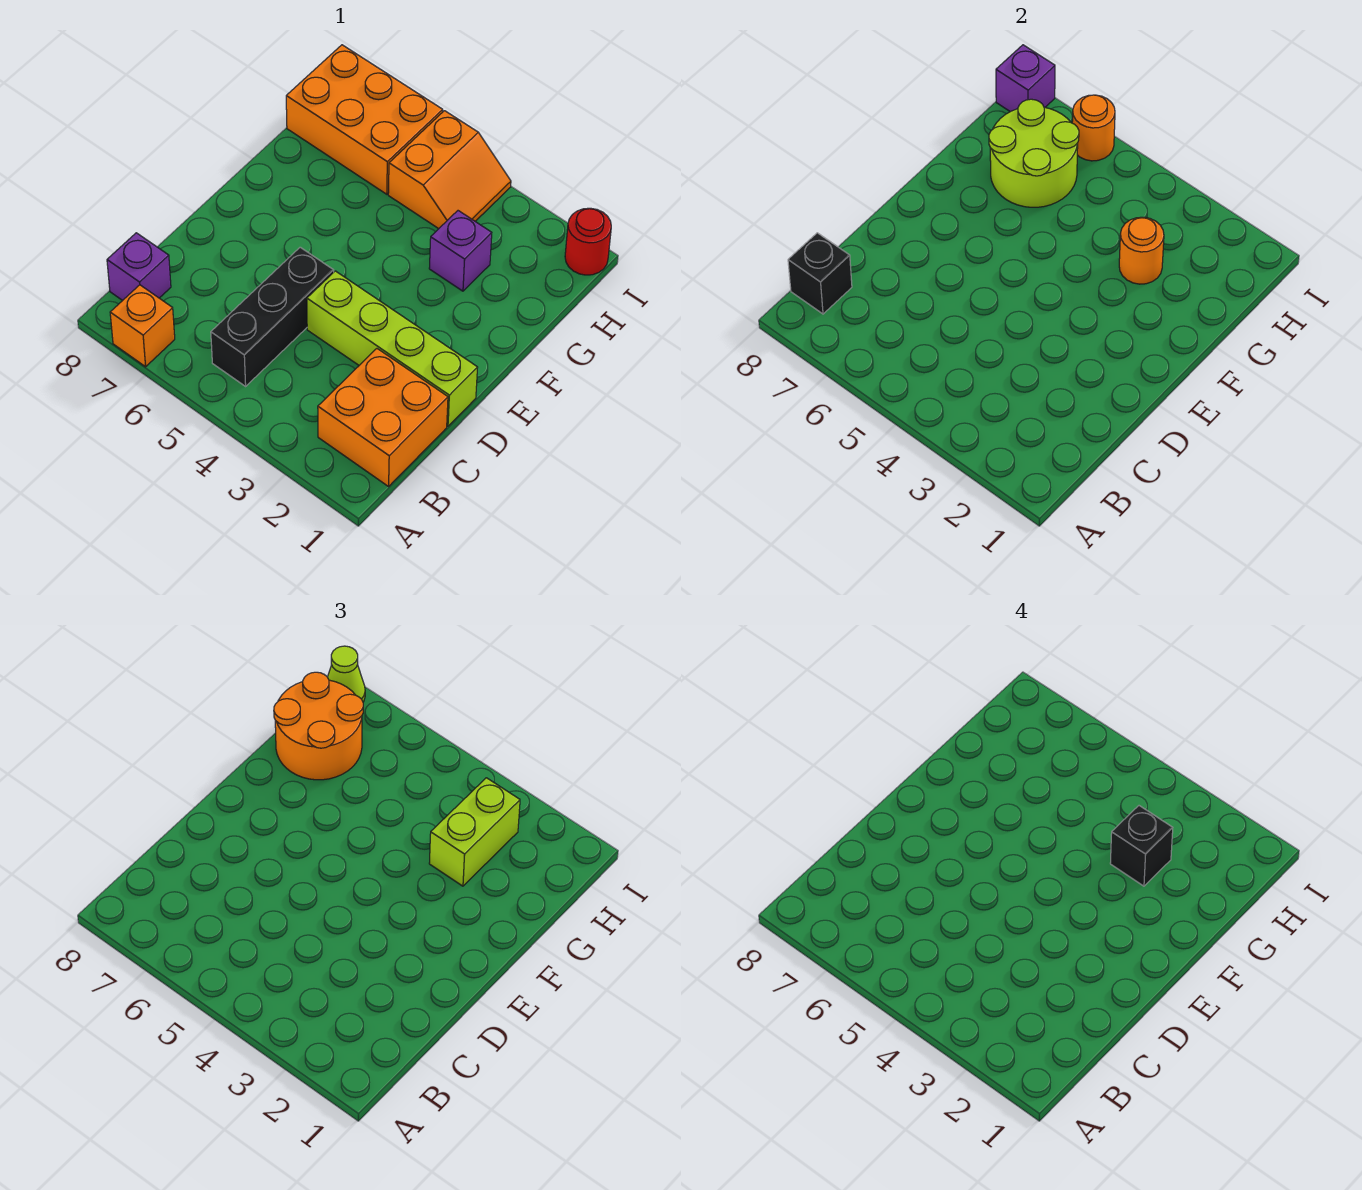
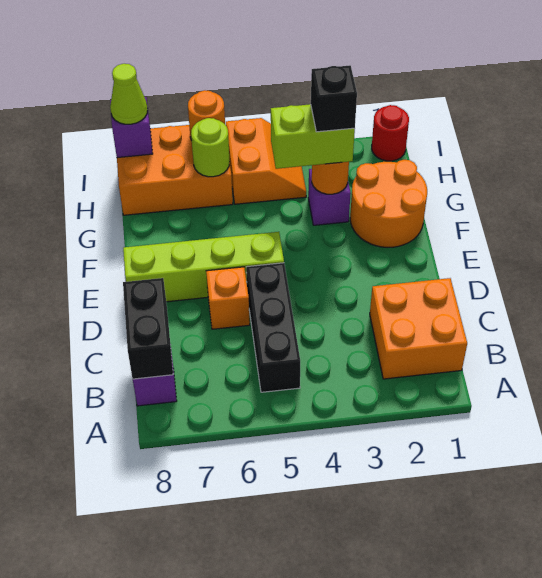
orange brick A7 level 1 -> orange brick D6 level 1
black brick B8 level 2 -> black brick B8:C8 level 2
lime brick D1:D4 level 1 -> lime brick E5:E8 level 1
lime brick G3:H3 level 3 -> lime brick G3:G4 level 3
lime round brick G6:H7 level 2 -> lime round brick H6 level 2
orange round brick G7:H8 level 3 -> orange round brick F1:G2 level 1

